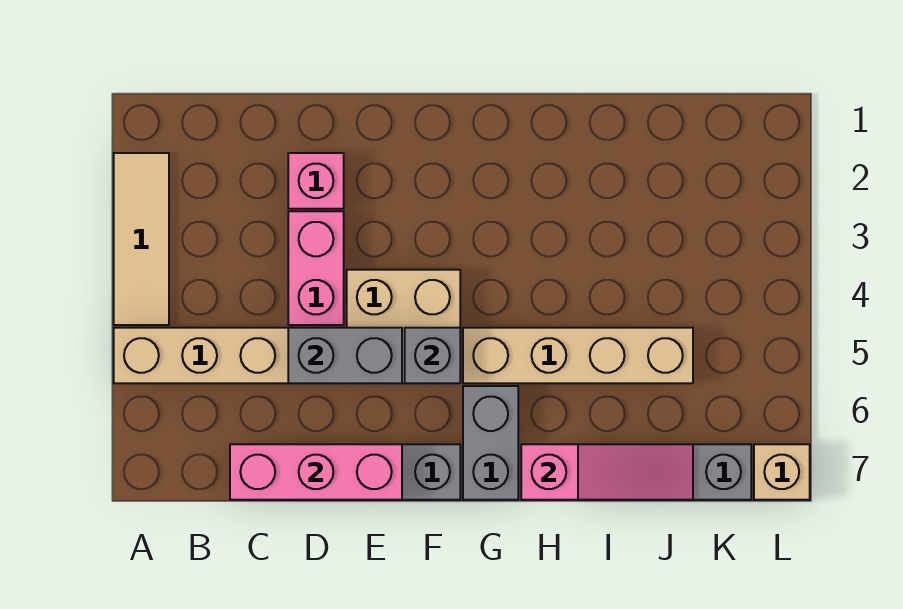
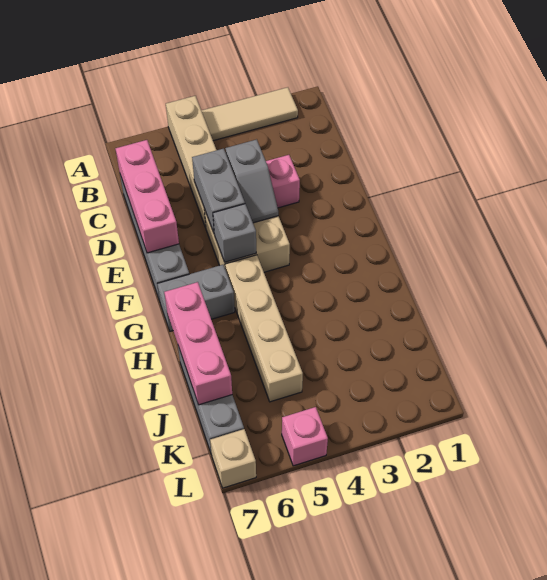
pink brick D2 level 1 -> pink brick L5 level 1
none -> grey slope D4:E4 level 2 top D
pink slope H7:J7 level 2 top H -> pink brick H7:J7 level 2

